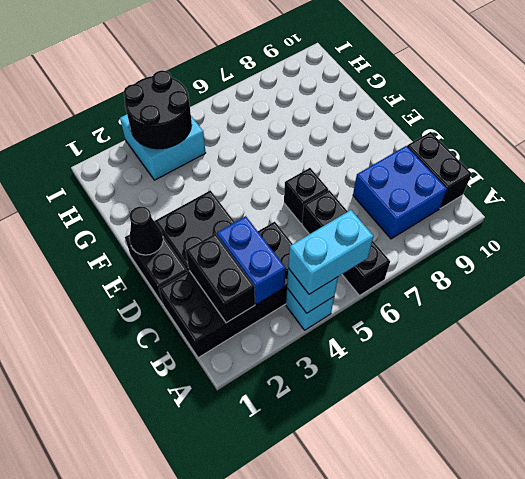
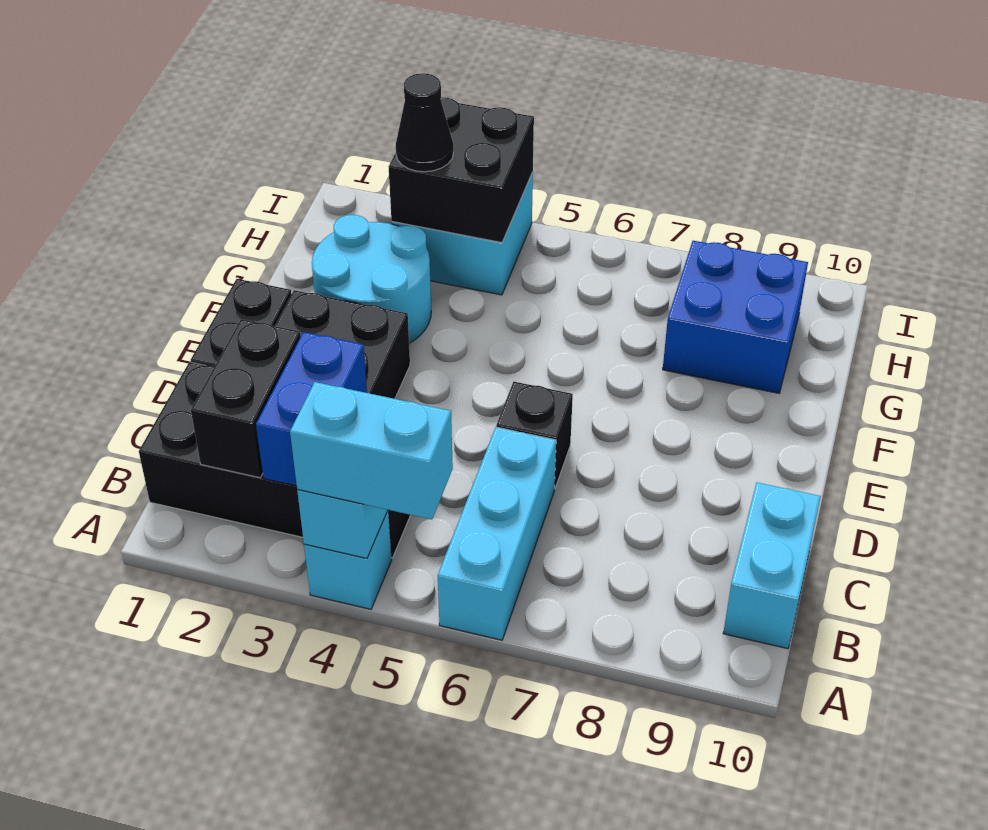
black brick A6:C6 level 1 -> cyan brick A6:C6 level 1
blue brick B8:C9 level 1 -> blue brick G8:H9 level 1
black brick B10:C10 level 1 -> cyan brick B10:C10 level 1
black cone E1 level 2 -> black cone H3 level 3
none -> cyan round brick F2:G3 level 1
black round brick H3:I4 level 2 -> black brick H3:I4 level 2

